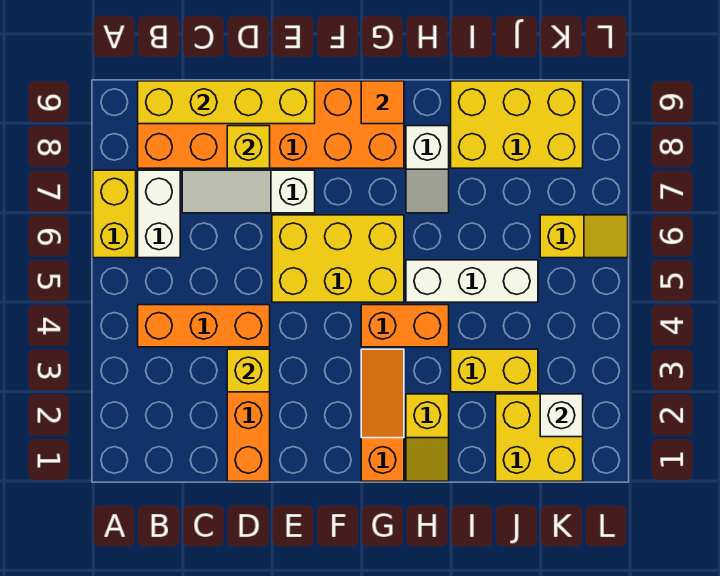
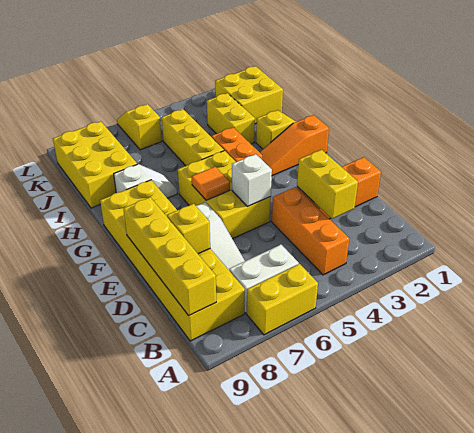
orange brick B8:G9 level 1 -> yellow brick B8:G9 level 1
yellow brick D3 level 2 -> yellow brick C3:D3 level 2
orange tile G9 level 2 -> orange tile F6 level 2
white brick H5:J5 level 1 -> yellow brick H5:J5 level 1
white brick K2 level 2 -> white brick E5 level 2

